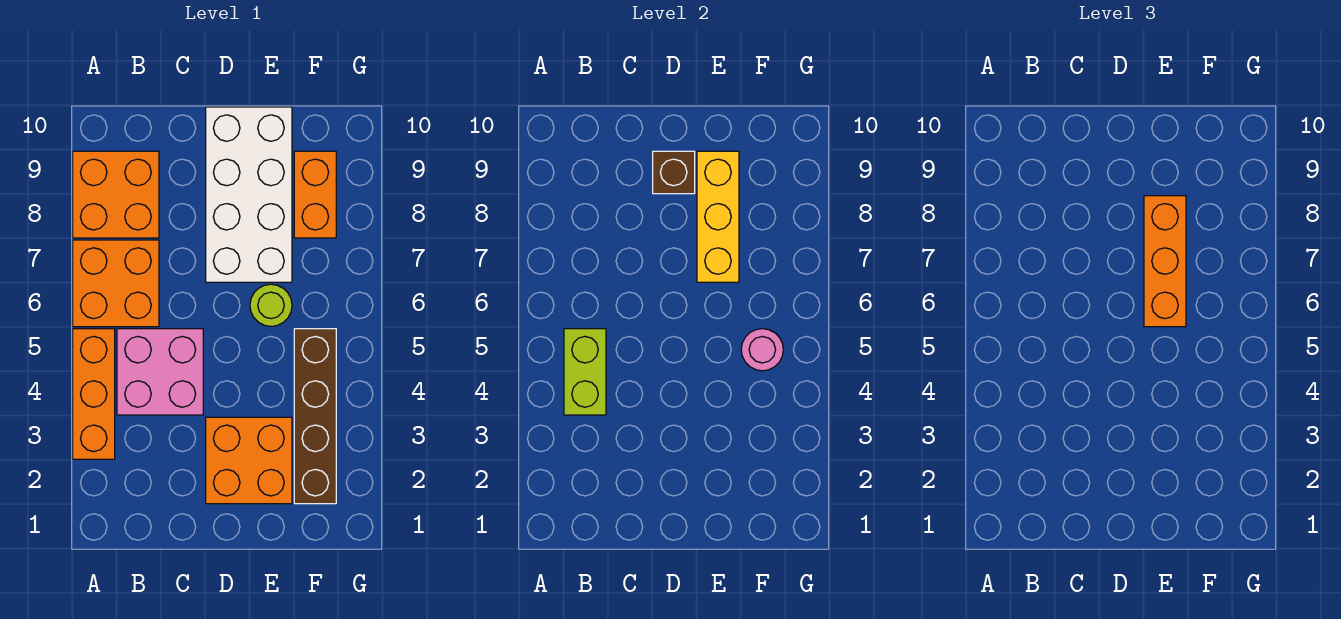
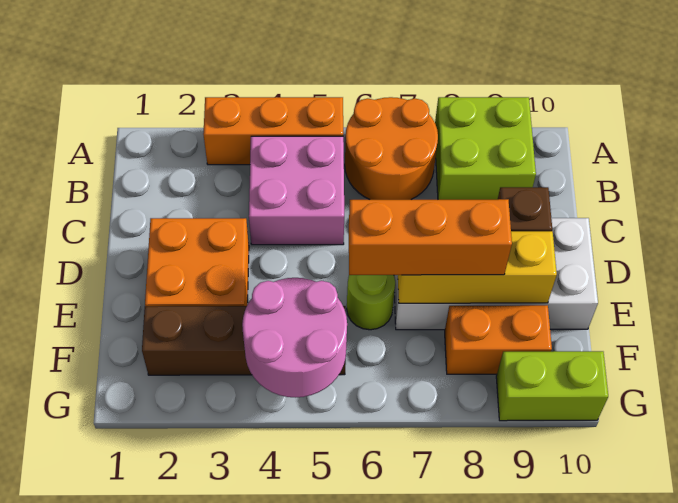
orange brick A6:B7 level 1 -> orange round brick A6:B7 level 1
orange brick A8:B9 level 1 -> lime brick A8:B9 level 1
lime brick B4:B5 level 2 -> lime brick G9:G10 level 1
pink round brick F5 level 2 -> pink round brick F4:G5 level 2

